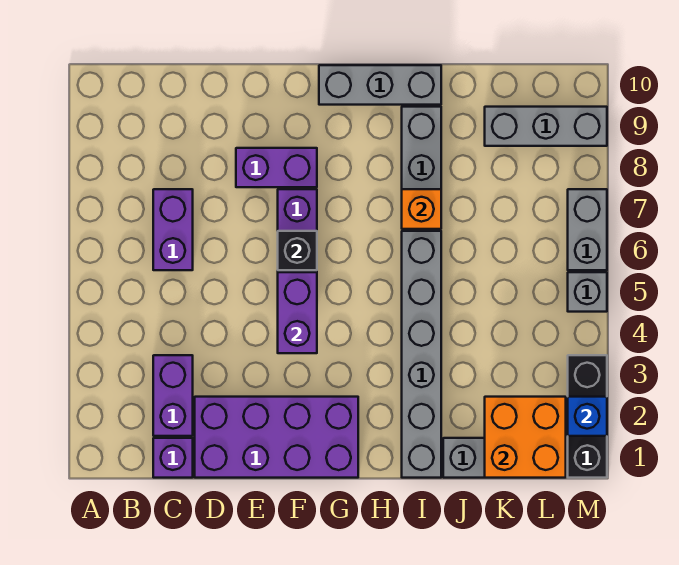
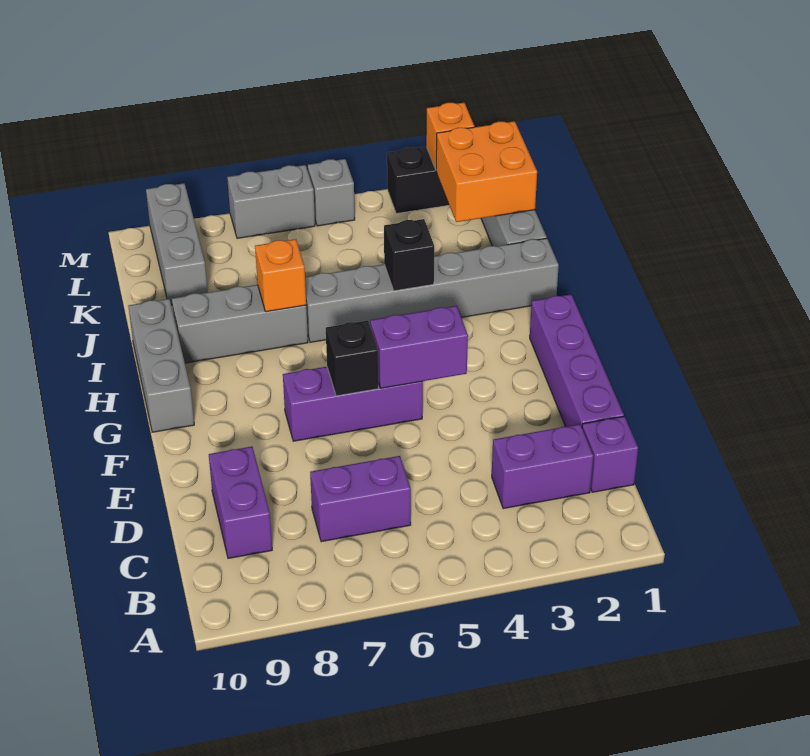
purple brick D1:G2 level 1 -> purple brick D1:G1 level 1
purple brick E8:F8 level 1 -> purple brick C9:D9 level 1
none -> black brick I4 level 2
blue brick M2 level 2 -> orange brick M2 level 2

